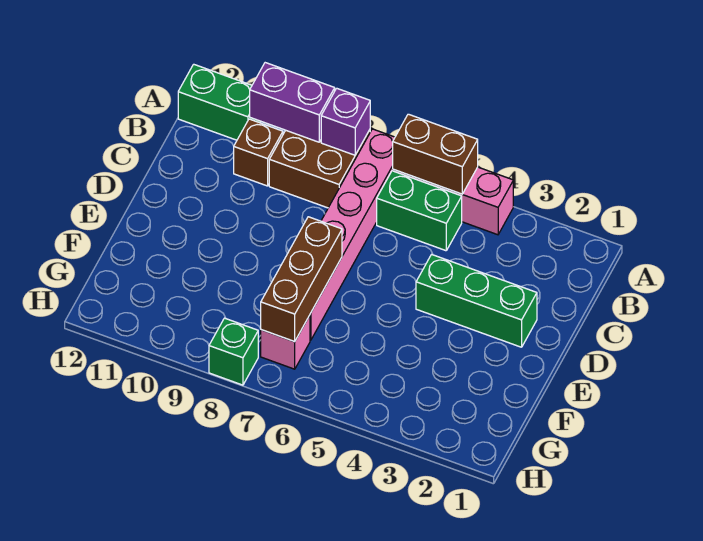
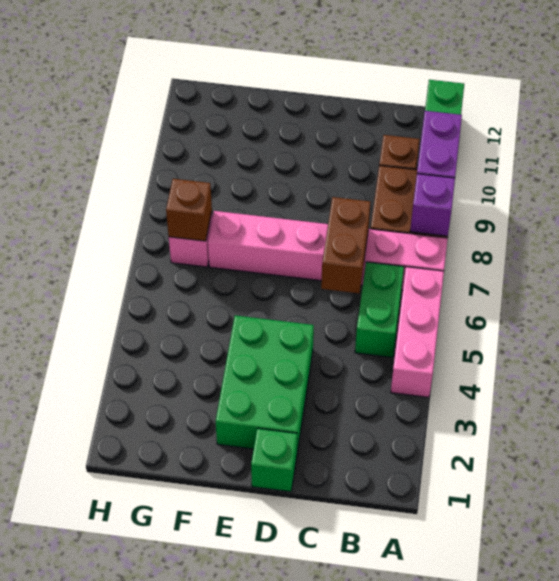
brown brick A5:A6 level 2 -> brown brick C6:C7 level 2
green brick D2:D4 level 1 -> green brick D2:E4 level 1
brown brick E7:G7 level 2 -> brown brick G7 level 2
green brick H8 level 1 -> green brick D1 level 1

